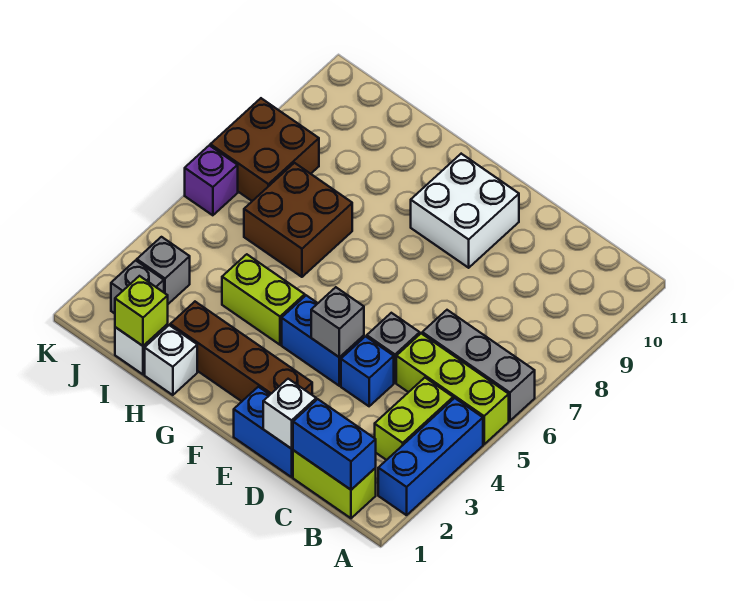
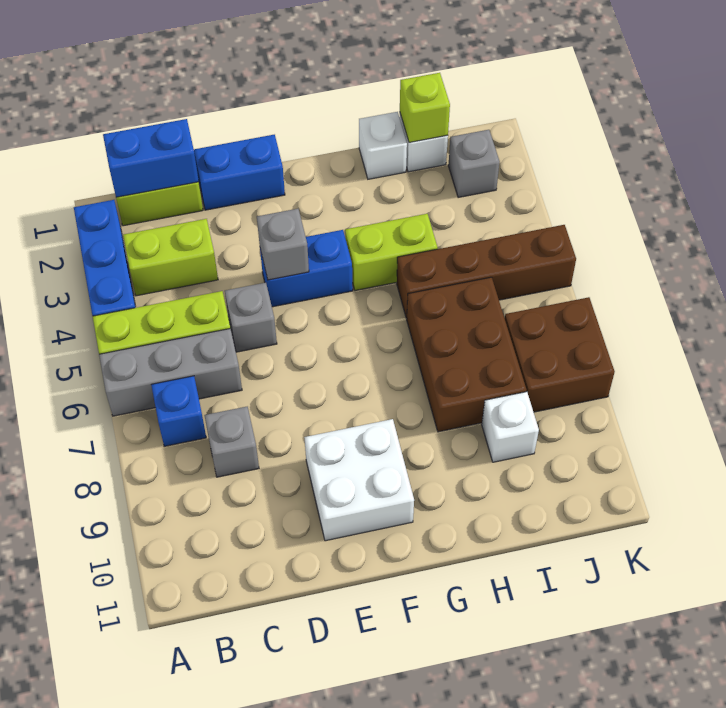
lime brick B3:B4 level 1 -> lime brick B3:C3 level 1
white brick D1 level 2 -> white brick I9 level 1
blue brick D4 level 1 -> blue brick B7 level 1
brown brick E2:H2 level 1 -> brown brick H5:K5 level 1
brown brick H6:I7 level 1 -> brown brick H6:I8 level 1
grey brick J3 level 1 -> grey brick C8 level 1
purple brick K6 level 1 -> none

